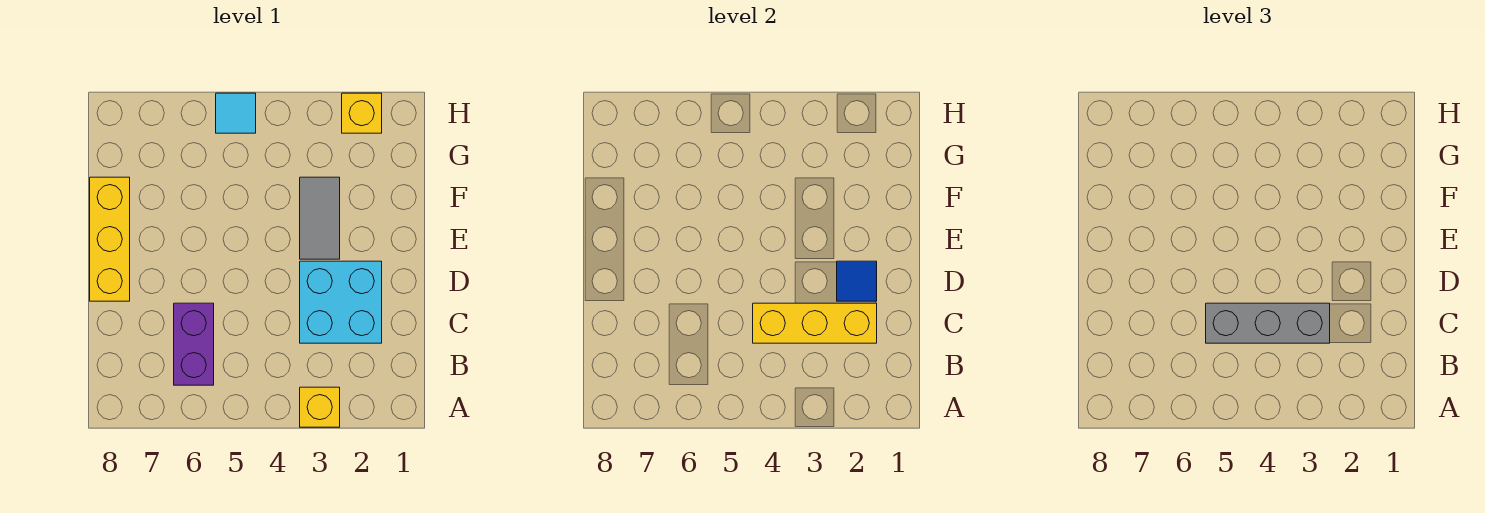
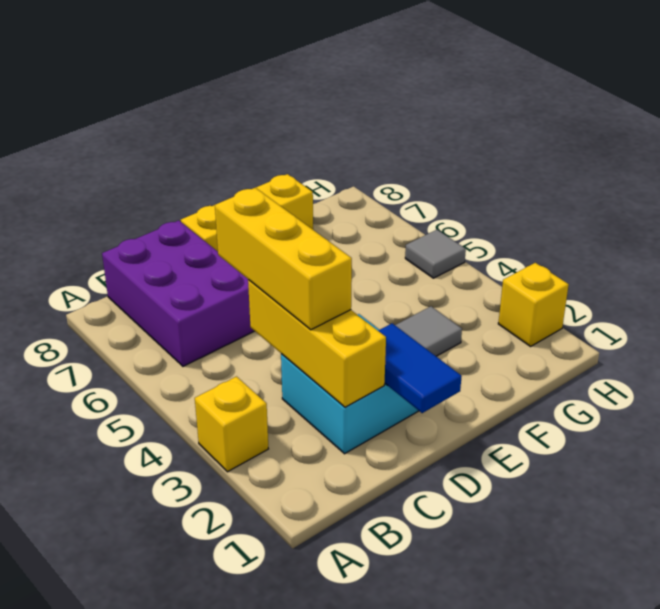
purple brick B6:C6 level 1 -> purple brick B6:C8 level 1
grey brick C3:C5 level 3 -> yellow brick C3:C5 level 3
blue tile D2 level 2 -> blue tile D1:D2 level 2
cyan tile H5 level 1 -> grey tile H5 level 1

